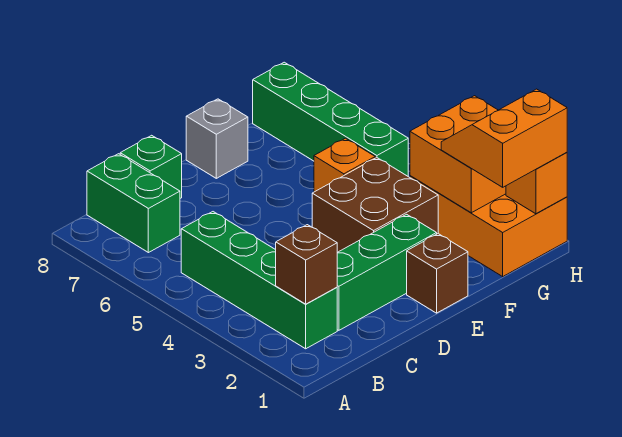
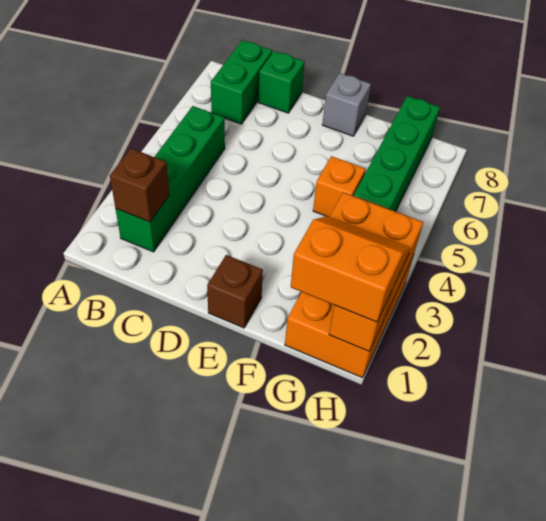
green brick C2:E2 level 1 -> none
brown brick E3:F4 level 1 -> none

